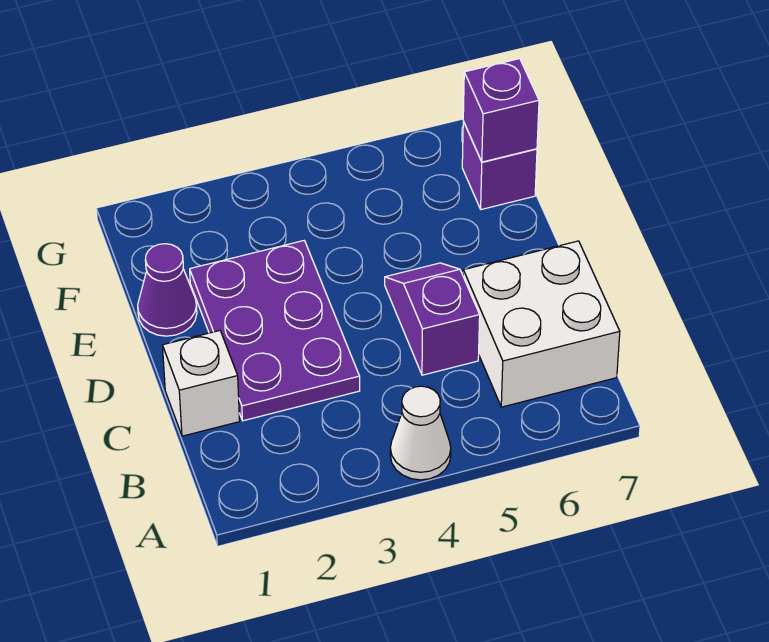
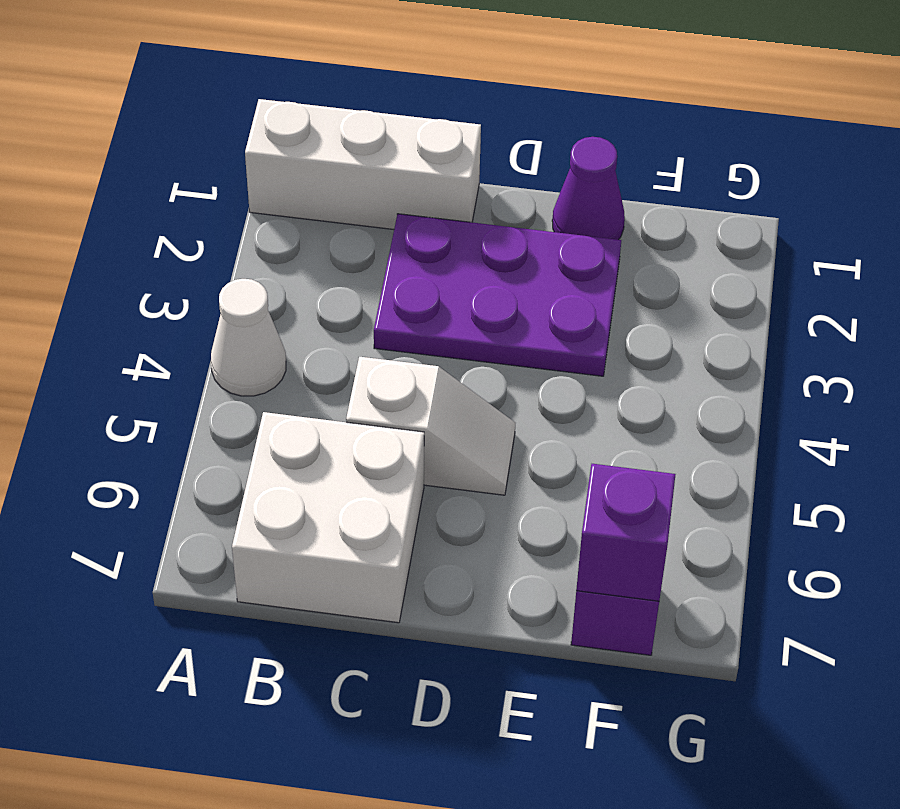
white brick C1 level 1 -> white brick A1:C1 level 1
purple slope C5:D5 level 1 top C -> white slope C5:D5 level 1 top C

